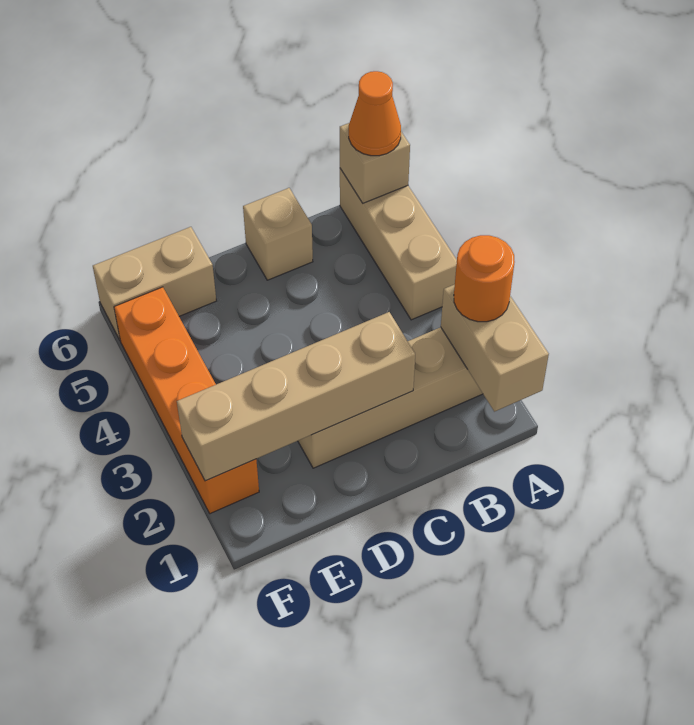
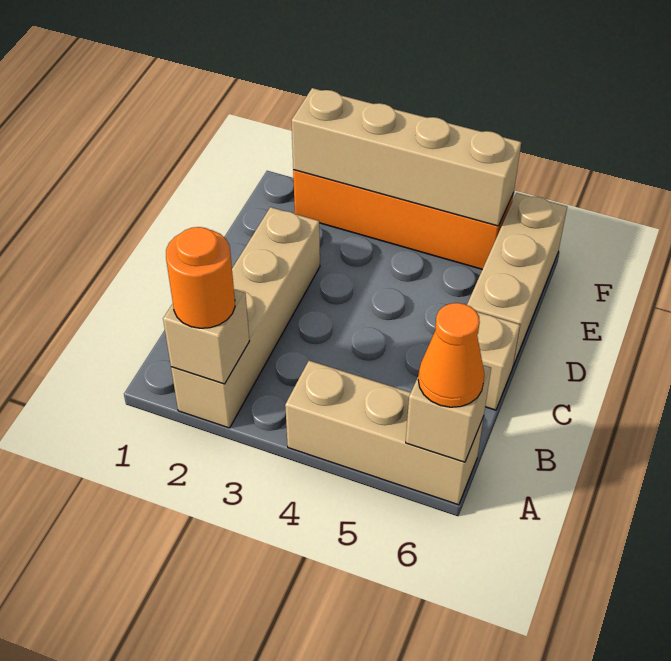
tan brick A1:A2 level 2 -> tan brick A2 level 2
tan brick C2:F2 level 2 -> tan brick F2:F5 level 2
tan brick E6:F6 level 1 -> tan brick D6:F6 level 1

